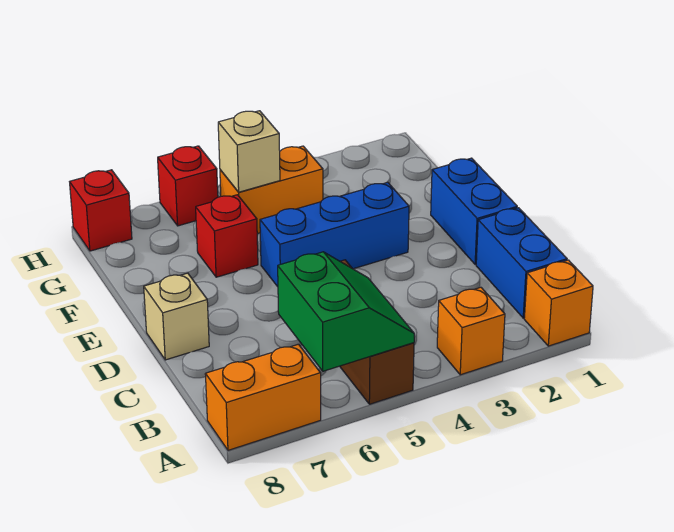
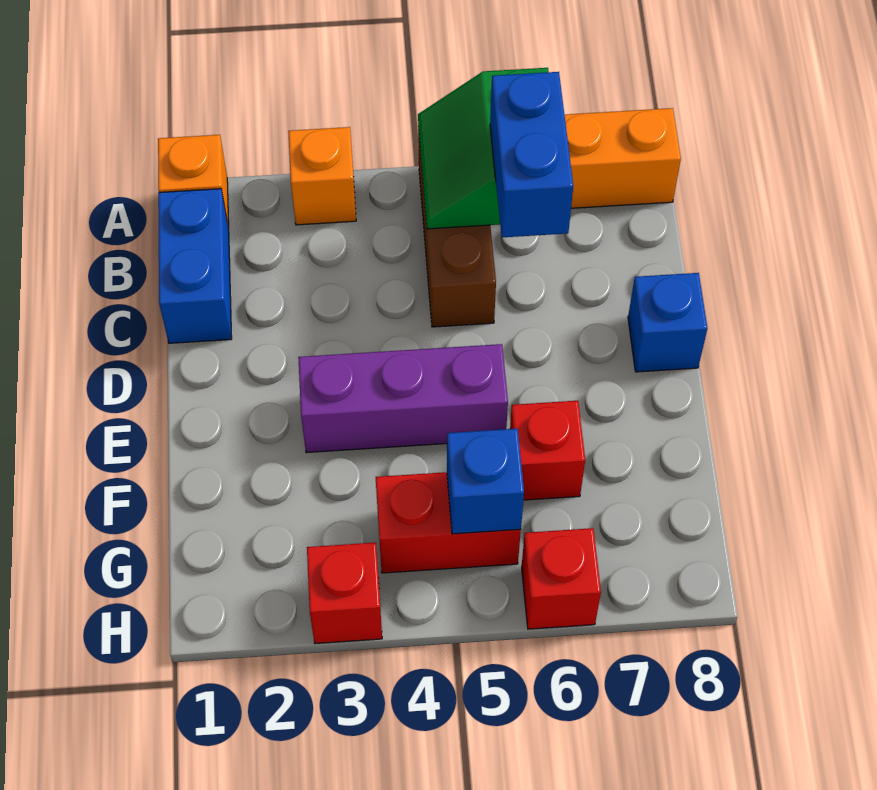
blue brick D1:E1 level 1 -> blue brick B6:C6 level 3
tan brick D8 level 1 -> blue brick D8 level 1
blue brick E3:E5 level 1 -> purple brick E3:E5 level 1
orange brick G4:G5 level 1 -> red brick G4:G5 level 1
tan brick G5 level 2 -> blue brick G5 level 2
red brick H8 level 1 -> red brick H3 level 1

